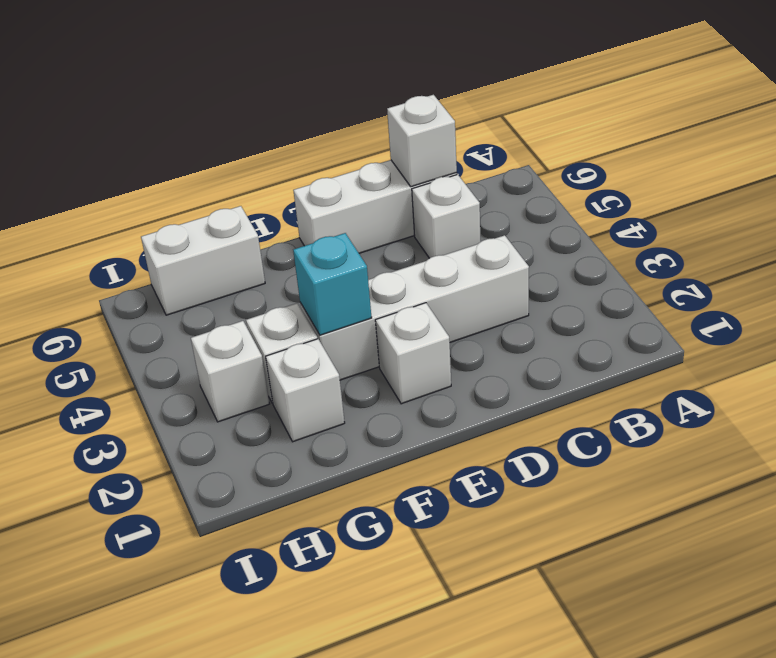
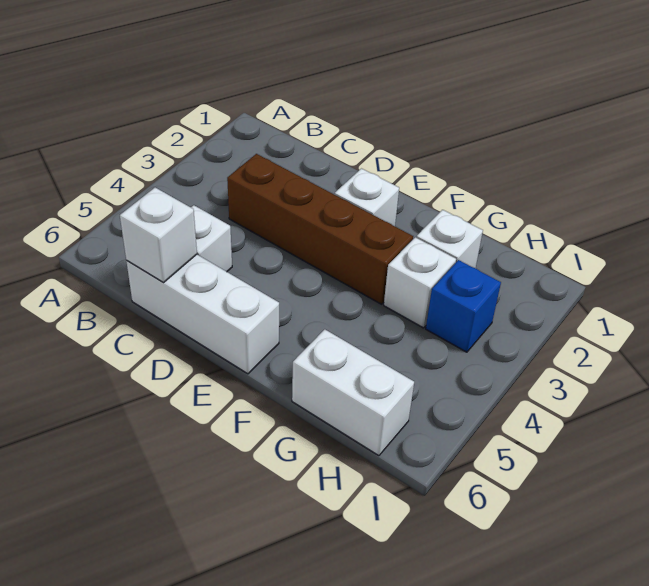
white brick C3:F3 level 1 -> brown brick C3:F3 level 1
cyan brick F3 level 2 -> none
white brick H3 level 1 -> blue brick H3 level 1

